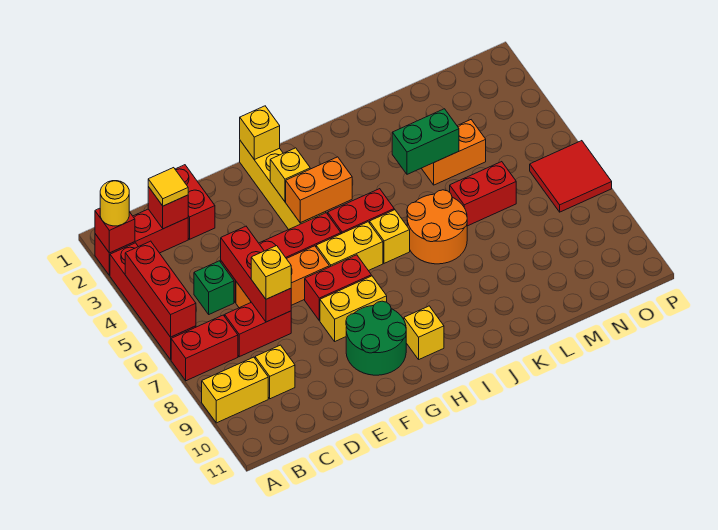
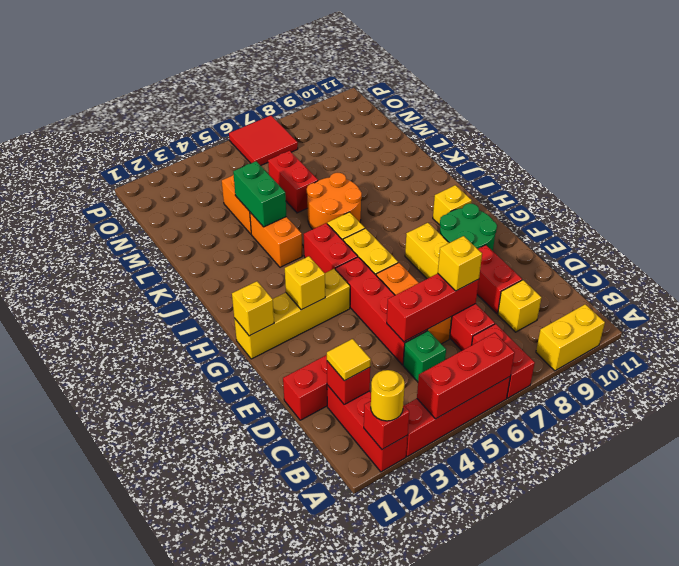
yellow brick A9:B9 level 1 -> yellow brick A9:A10 level 1
red brick F7:G7 level 1 -> red brick D9:E9 level 1
orange brick G4:H4 level 2 -> orange brick J4:K4 level 1

